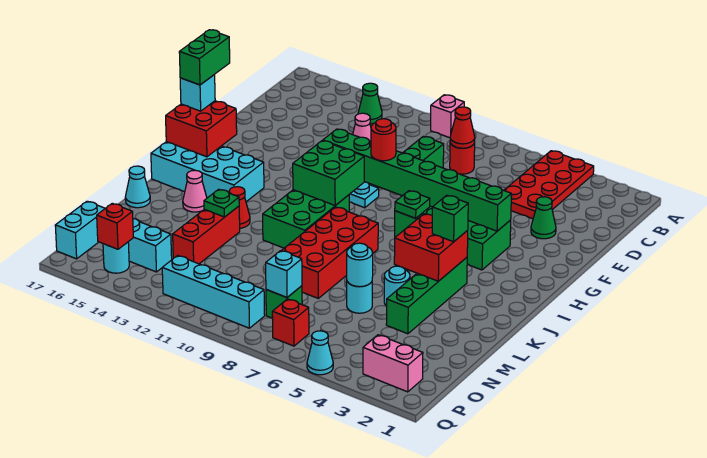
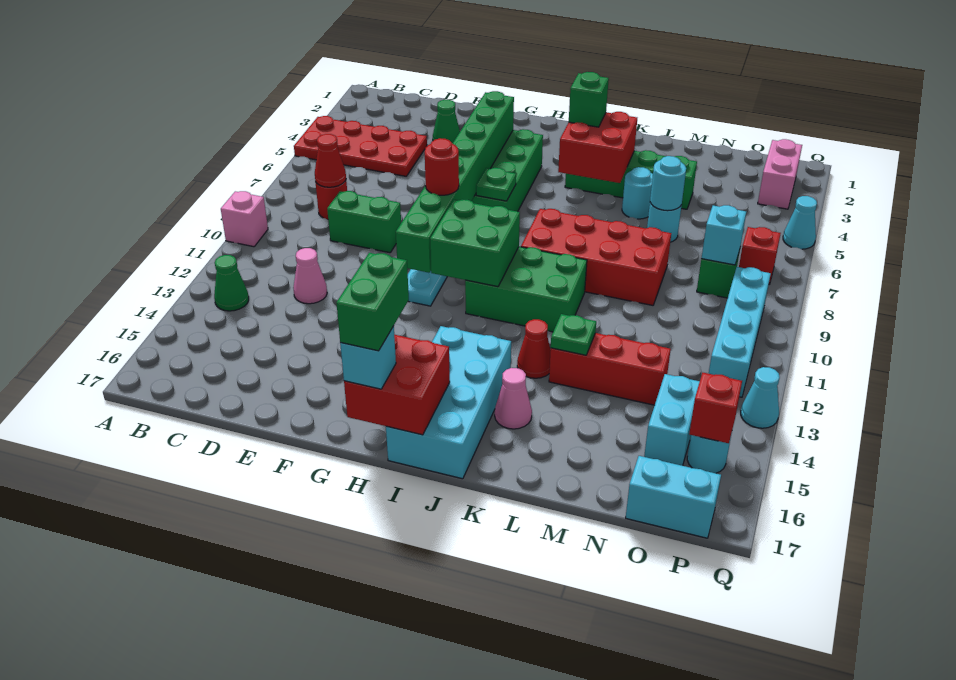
green brick G17:H17 level 4 -> green brick H16:H17 level 4
cyan cone L17 level 1 -> cyan cone Q13 level 1

